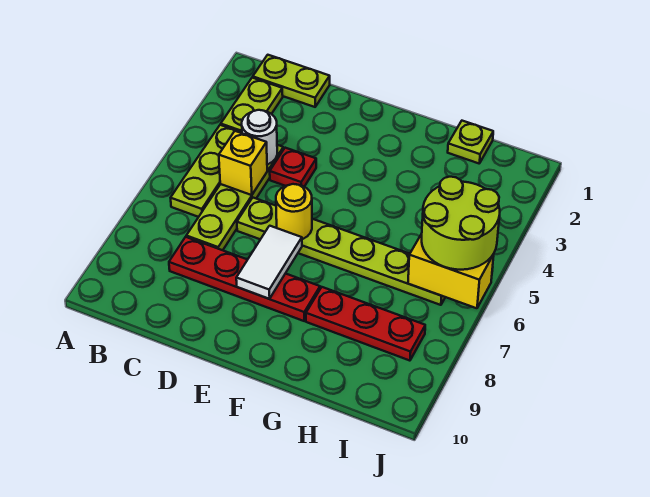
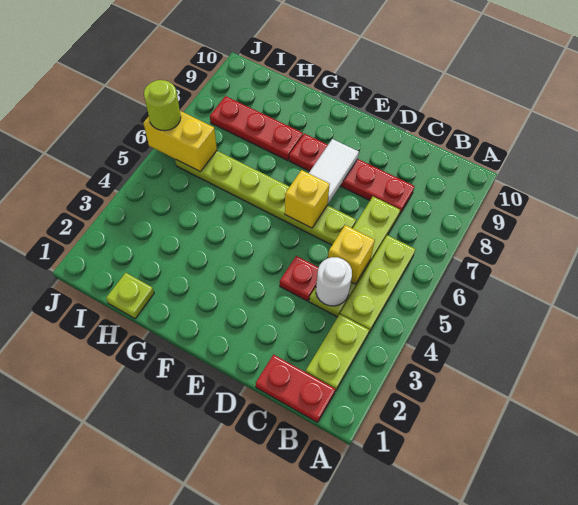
lime plate B1:C1 level 1 -> red plate B1:C1 level 1
yellow round brick E6 level 2 -> yellow brick E6 level 2
lime round brick I5:J6 level 3 -> lime round brick J6 level 3

